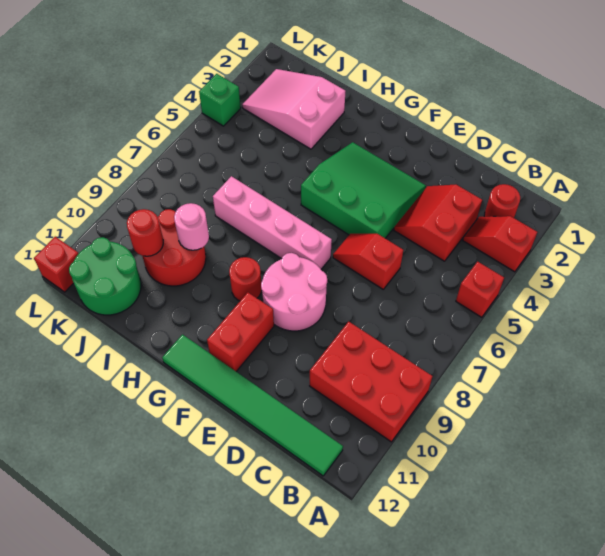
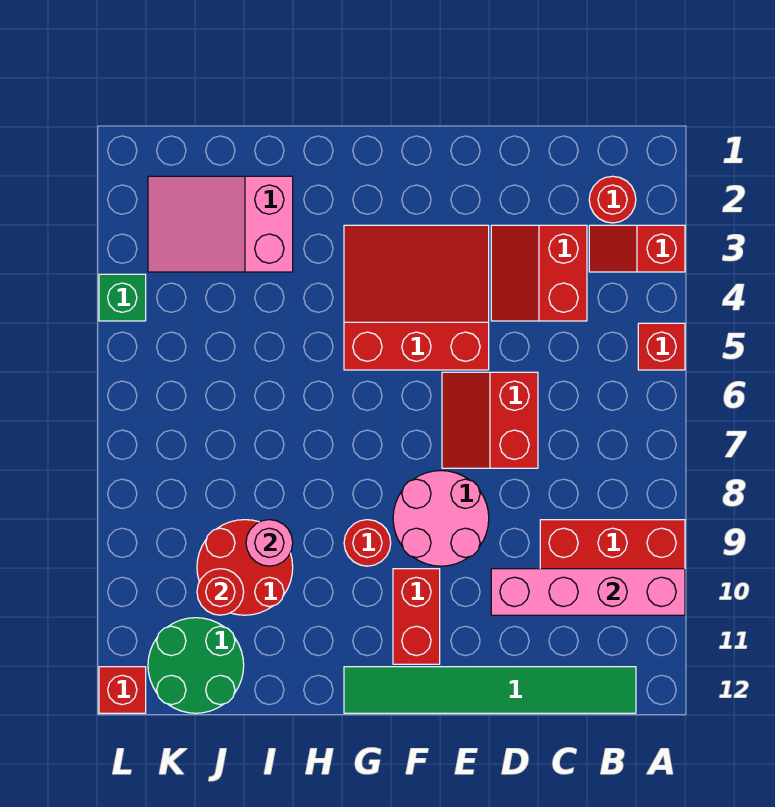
red slope D6:E6 level 1 top D -> red slope D6:E7 level 1 top D
green slope E3:G5 level 1 top 5 -> red slope E3:G5 level 1 top 5
pink brick F7:I7 level 1 -> pink brick A10:D10 level 2

